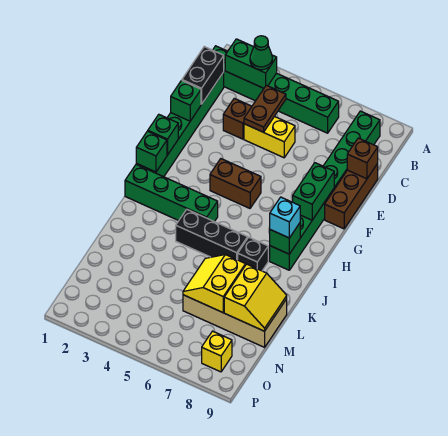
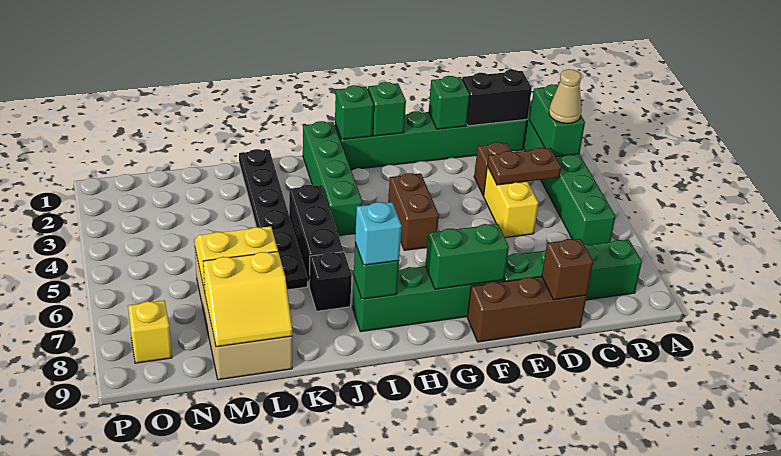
green cone B3 level 3 -> tan cone B3 level 3
none -> black plate K1:K6 level 1

